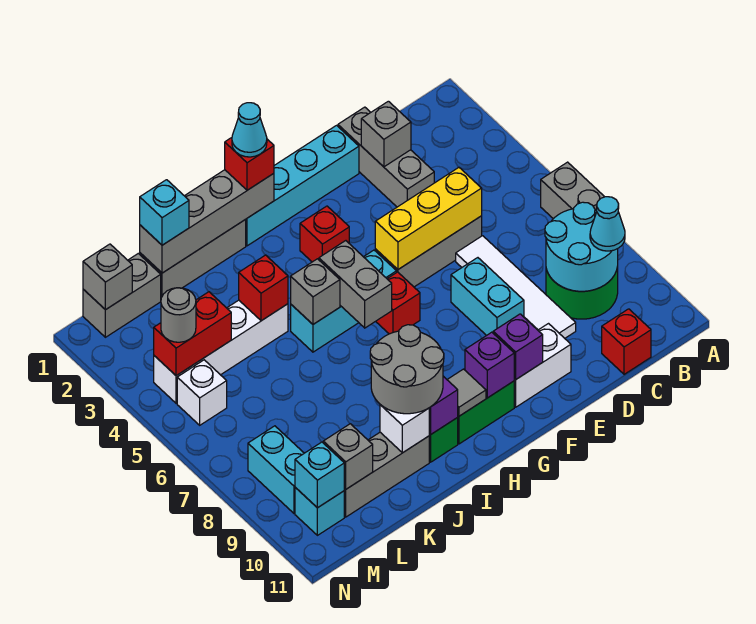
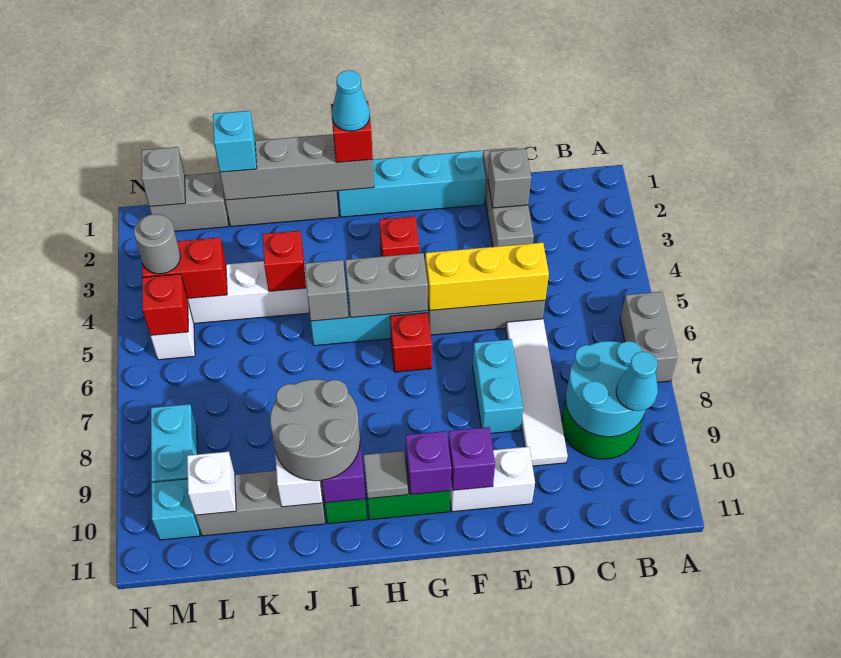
red brick C11 level 1 -> red brick M5 level 2
grey brick H5:H6 level 2 -> grey brick G5:H5 level 2
grey brick L10 level 2 -> white brick L10 level 2
cyan brick M10 level 2 -> none

